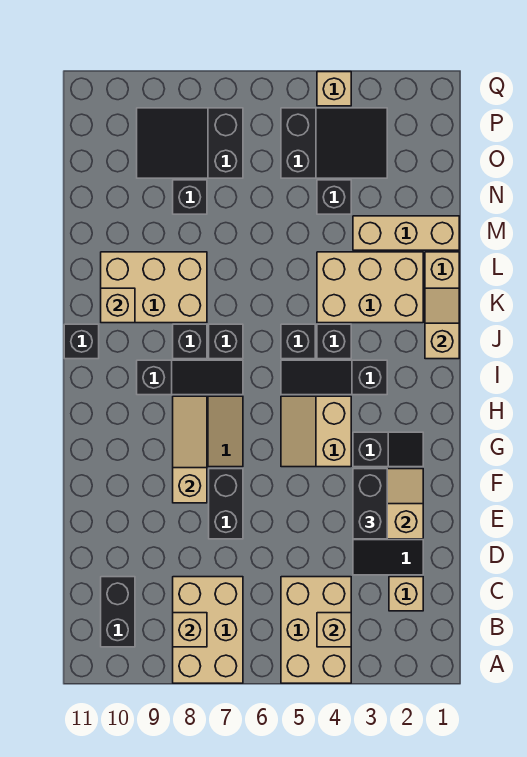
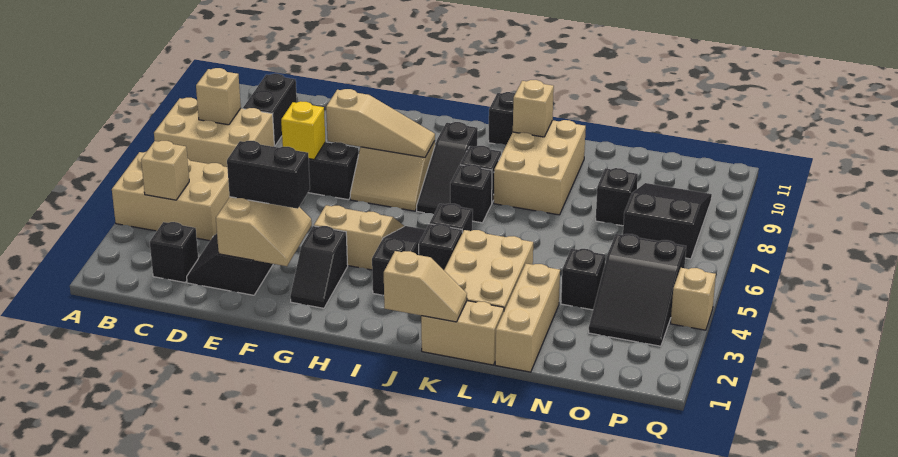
black brick B10:C10 level 1 -> black brick C9:C10 level 1
tan brick C2 level 1 -> black brick C2 level 1
none -> yellow brick E7 level 2

